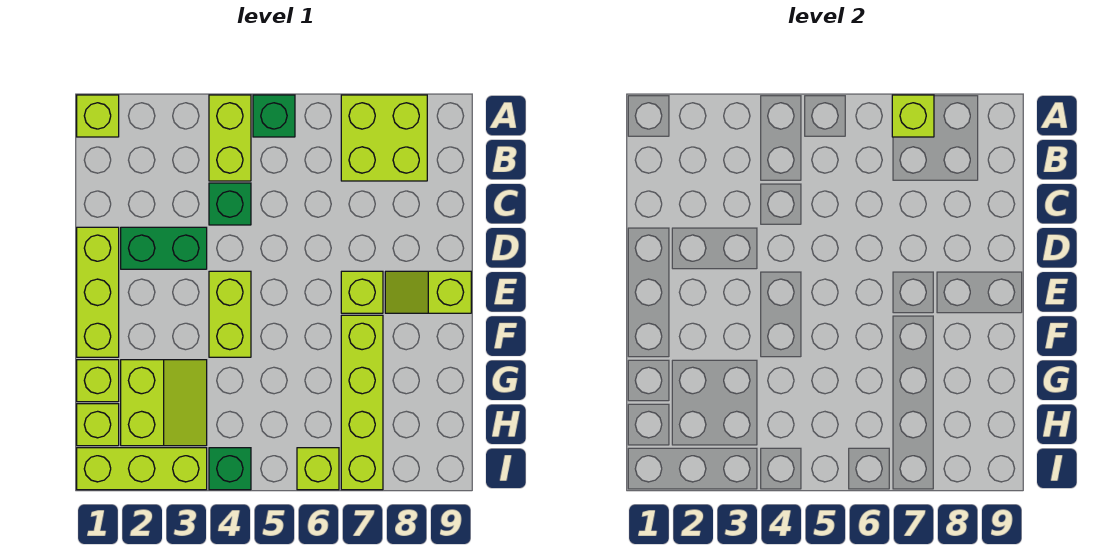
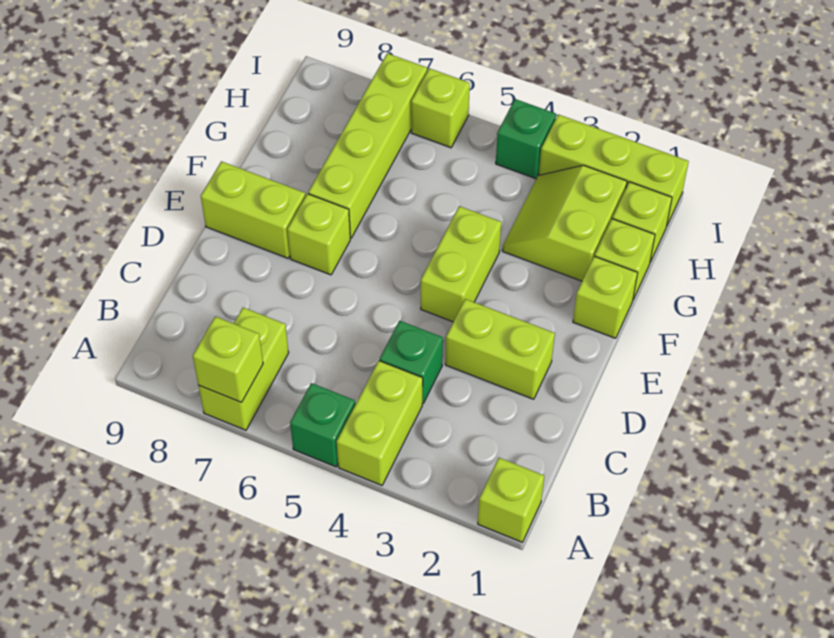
lime brick A7:B8 level 1 -> lime brick A7:B7 level 1
lime brick D1:F1 level 1 -> lime brick F1 level 1
green brick D2:D3 level 1 -> lime brick D2:D3 level 1
lime slope E8:E9 level 1 top 9 -> lime brick E8:E9 level 1

